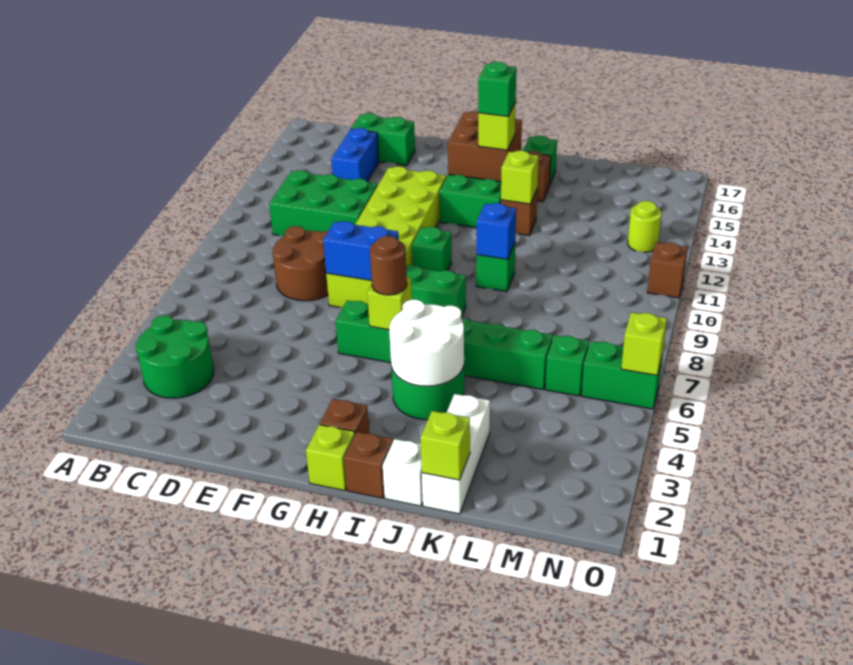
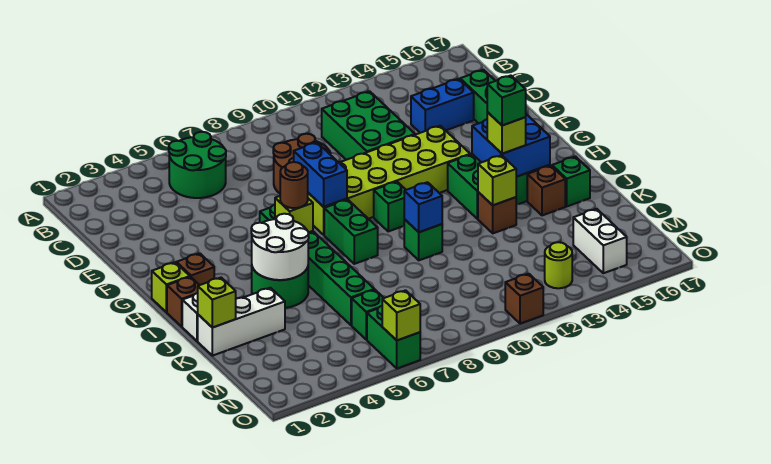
green round brick B3:C4 level 1 -> green round brick B5:C6 level 1
brown brick H14:I15 level 2 -> blue brick H14:I15 level 2
none -> white brick M15:N15 level 1

